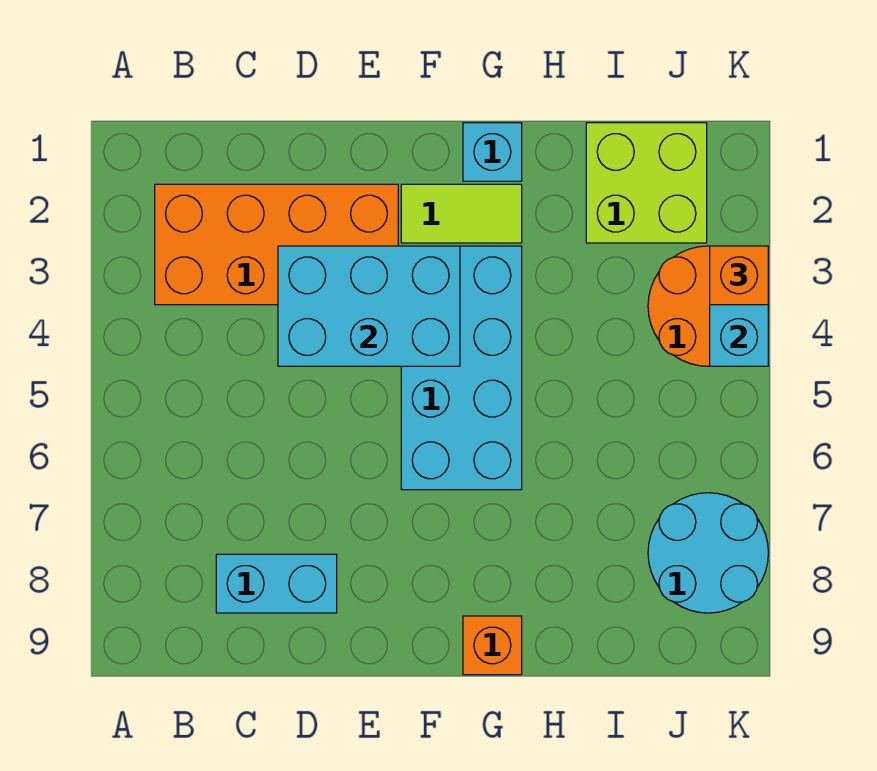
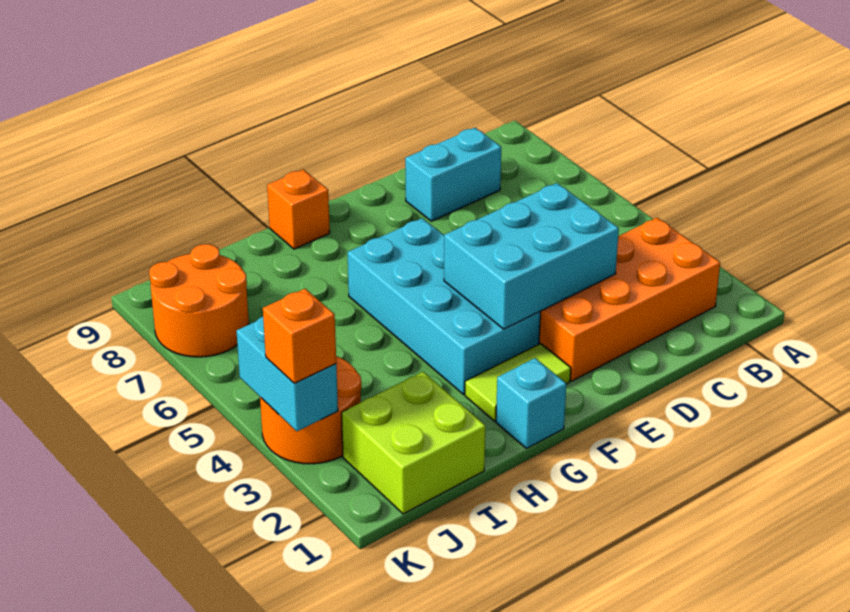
cyan round brick J7:K8 level 1 -> orange round brick J7:K8 level 1

